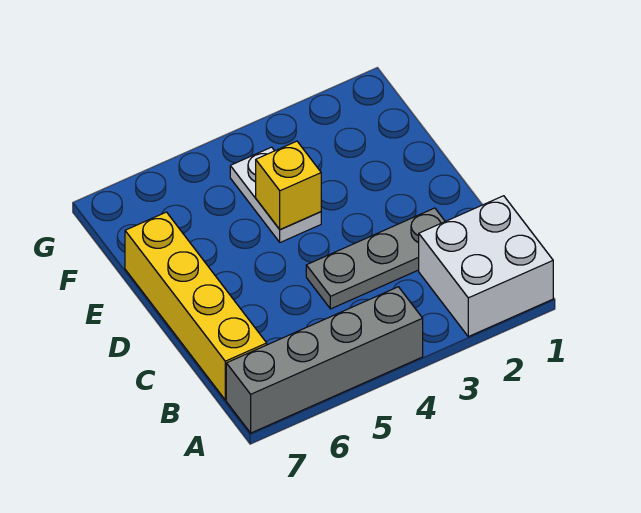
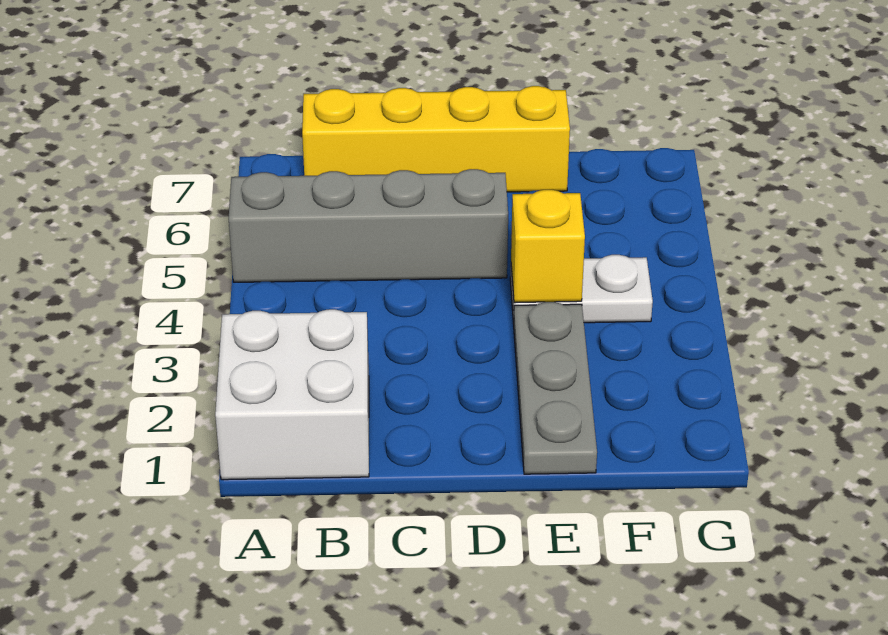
grey brick A4:A7 level 1 -> grey brick A5:D5 level 1
grey plate C2:C4 level 1 -> grey plate E1:E3 level 1

